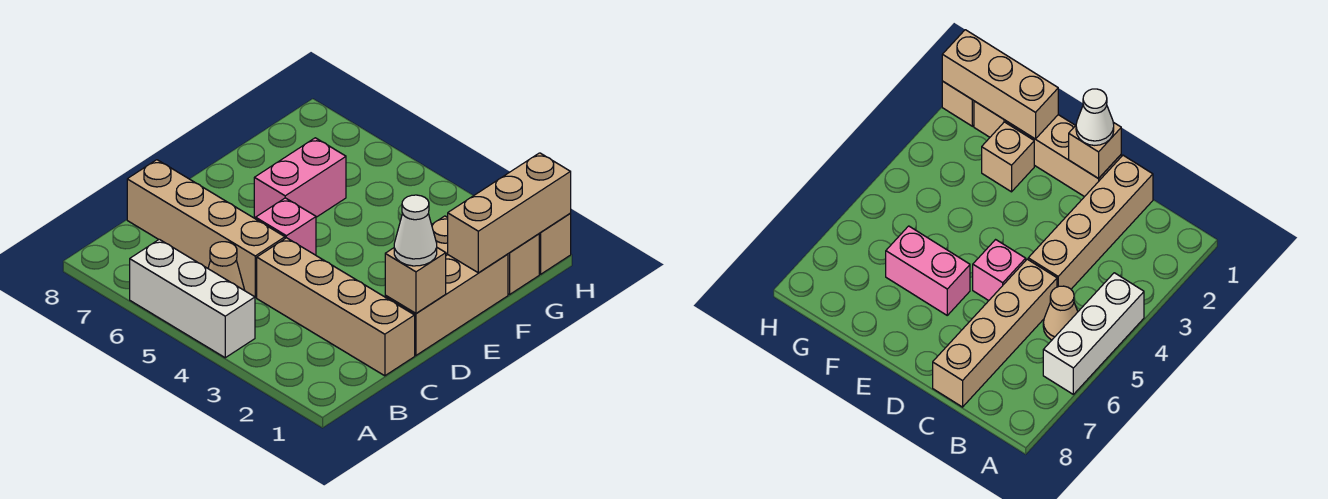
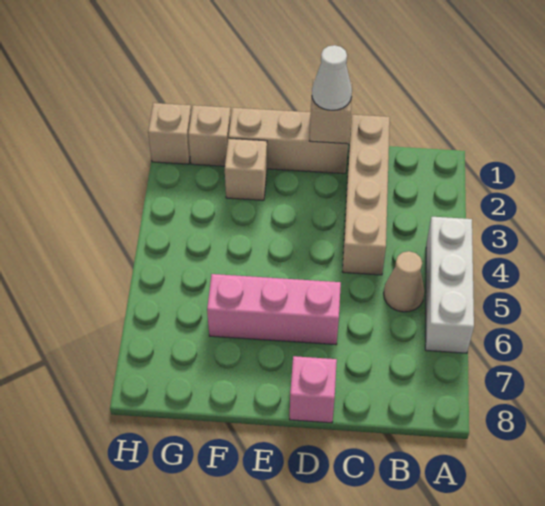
tan brick C5:C8 level 1 -> none
pink brick D5 level 1 -> pink brick D8 level 1
pink brick E6:F6 level 1 -> pink brick D6:F6 level 1
tan brick F1:H1 level 2 -> none

